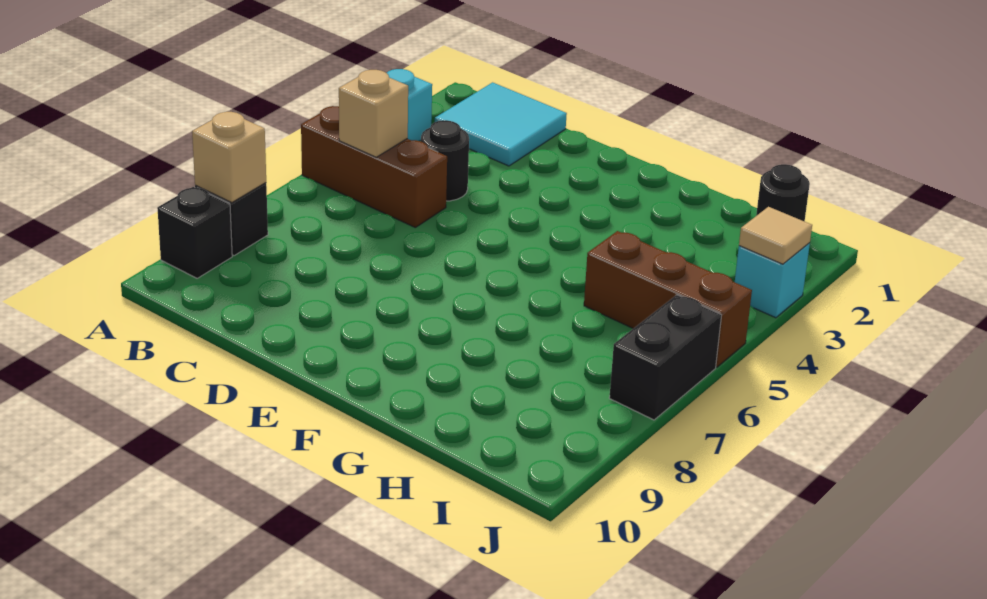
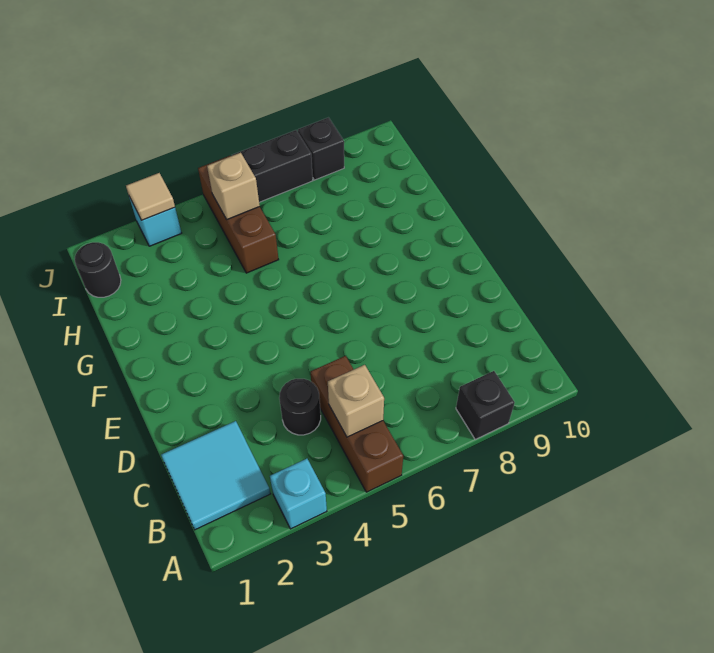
tan brick A8 level 2 -> tan brick I5 level 2
black brick A9 level 1 -> black brick J8 level 1

